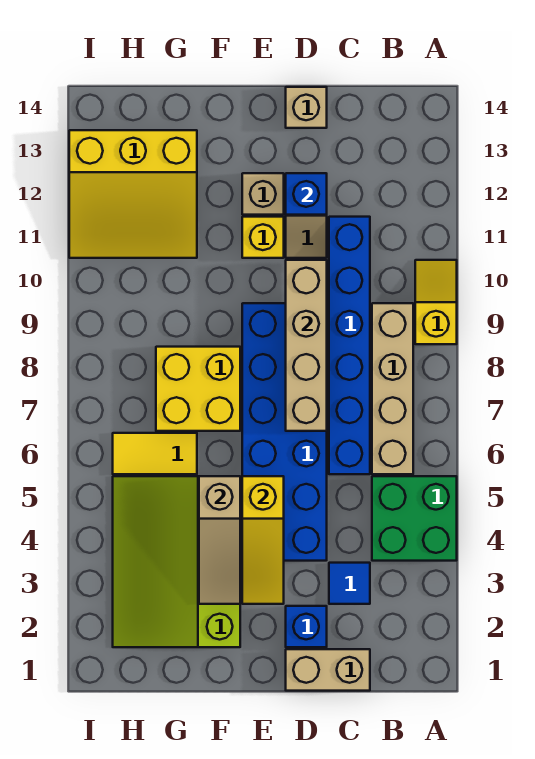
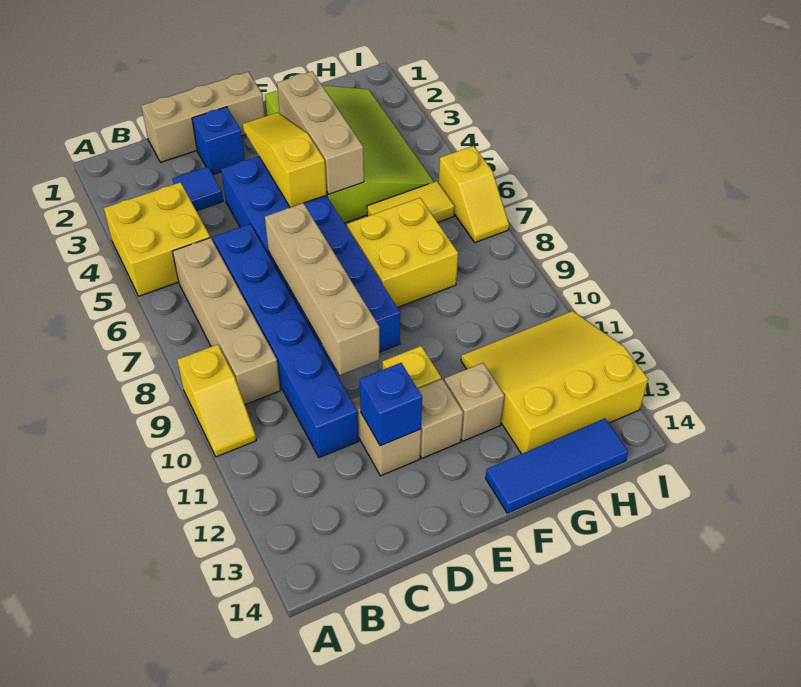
green brick A4:B5 level 1 -> yellow brick A4:B5 level 1
tan brick C1:D1 level 1 -> tan brick C1:E1 level 1
tan brick D14 level 1 -> tan brick F12 level 1
tan slope F3:F5 level 2 top 5 -> tan brick F3:F5 level 2
none -> blue tile F14:H14 level 1
none -> yellow slope I6:I7 level 1 top 6

